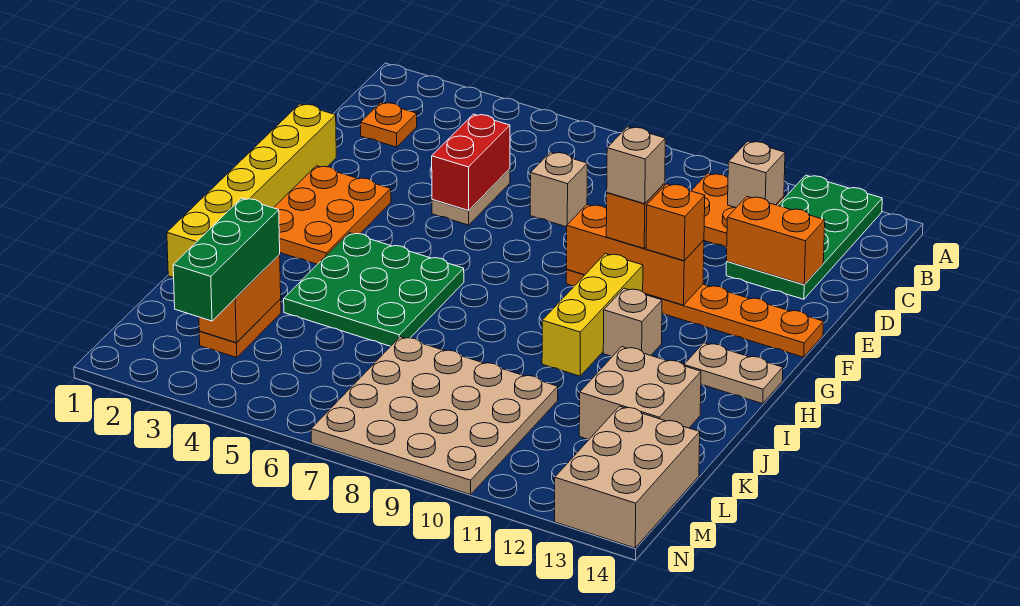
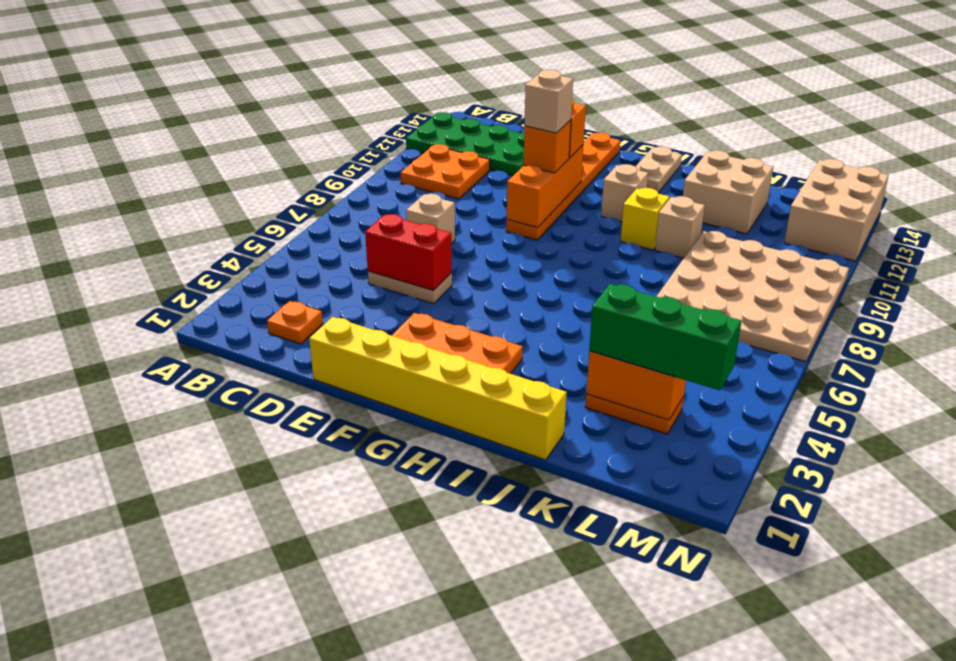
tan brick B11 level 2 -> tan brick J10 level 1
orange brick D12:D13 level 2 -> none
yellow brick G10:I10 level 1 -> yellow brick I10 level 1
green plate H4:J6 level 1 -> none
tan brick L13:N14 level 1 -> tan brick M12:N14 level 1

